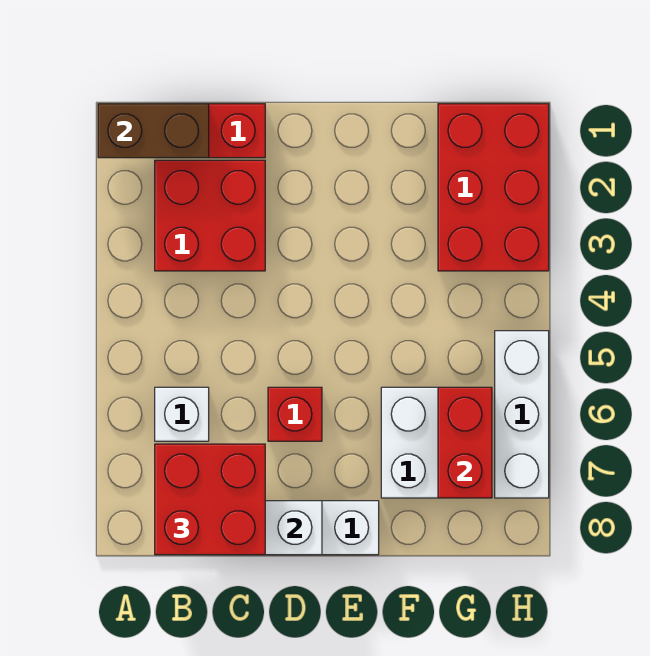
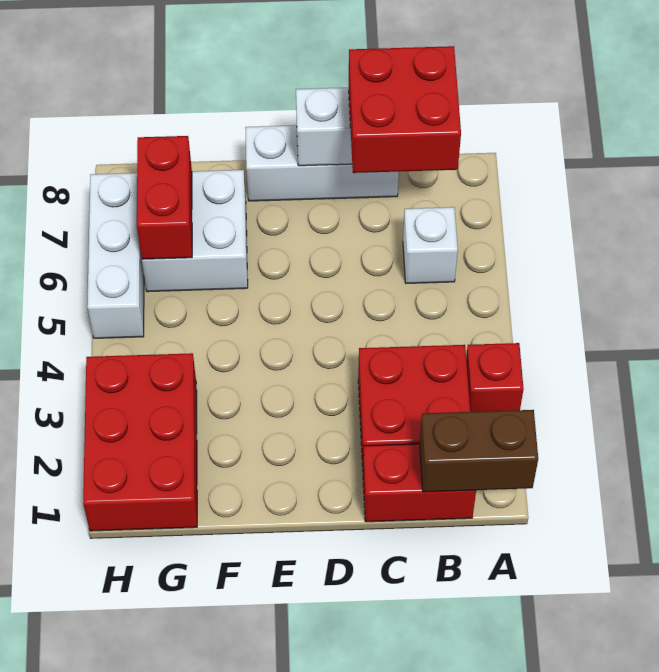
red brick D6 level 1 -> red brick A3 level 1

